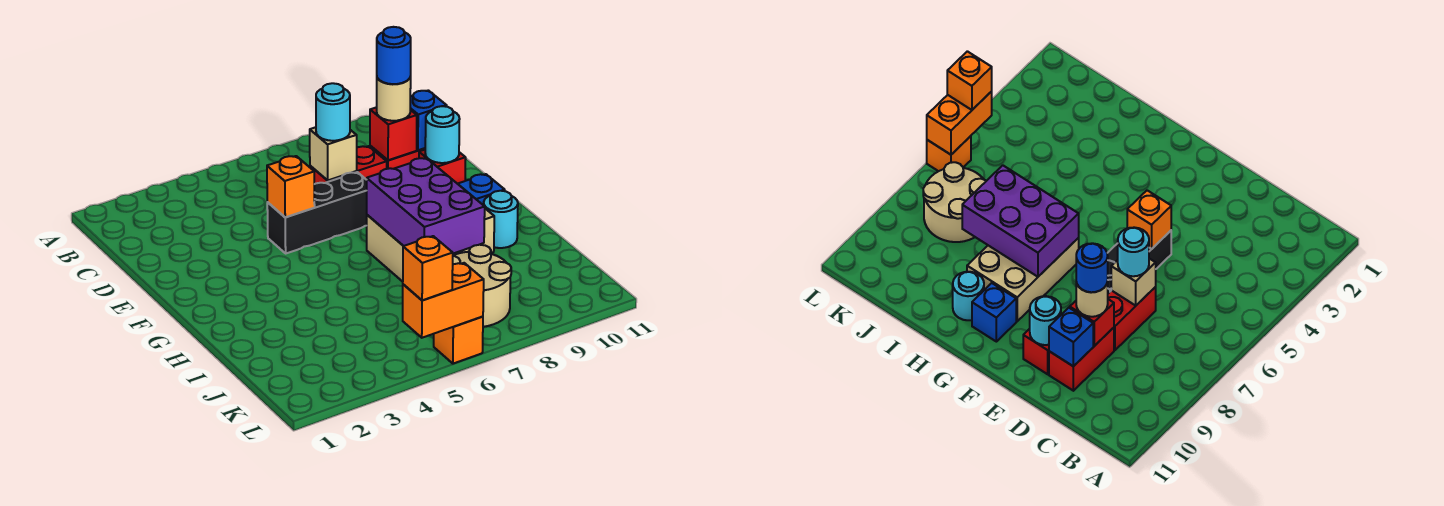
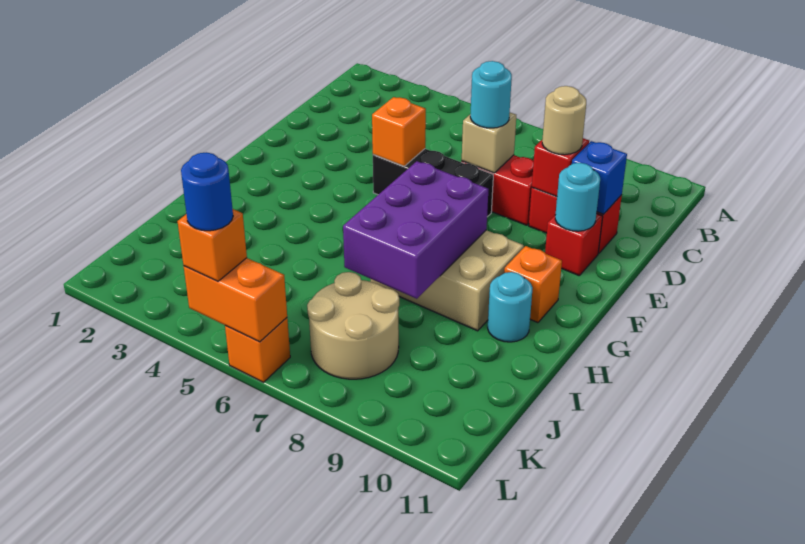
blue round brick D9 level 4 -> blue round brick L5 level 4
blue brick G10 level 1 -> orange brick G10 level 1

